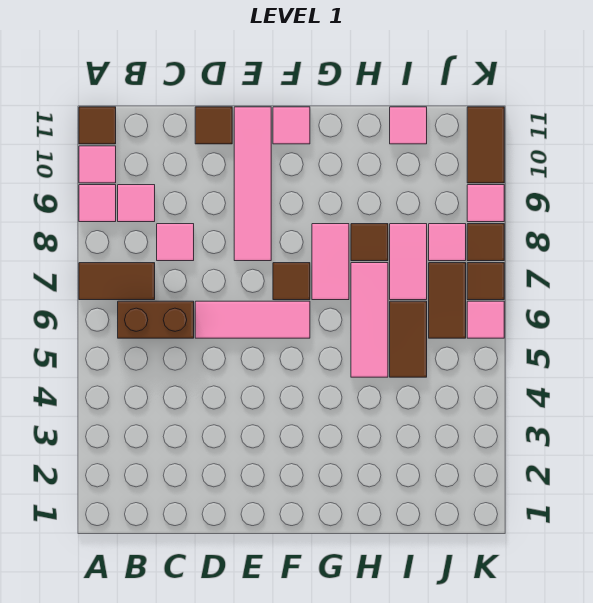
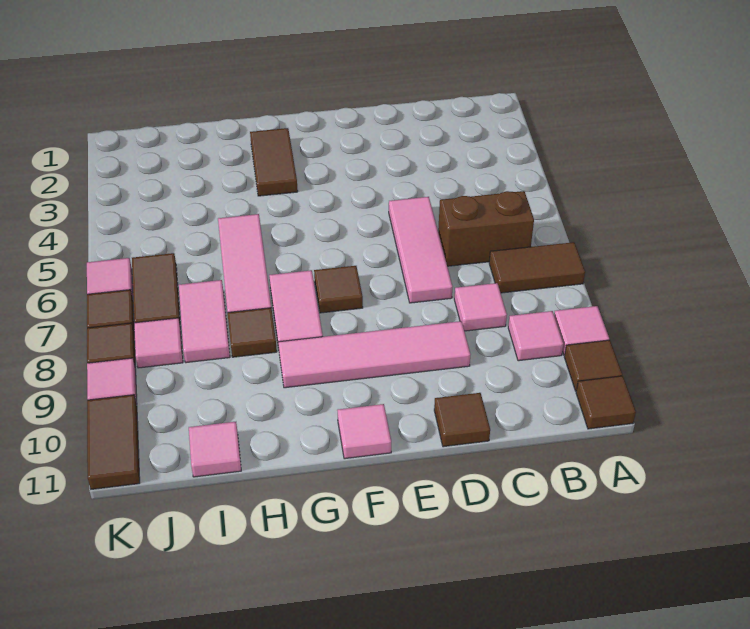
pink tile A10 level 1 -> brown tile A10 level 1
pink tile D6:F6 level 1 -> pink tile D5:D7 level 1
pink tile E8:E11 level 1 -> pink tile D9:G9 level 1
brown tile I5:I6 level 1 -> brown tile G2:G3 level 1

